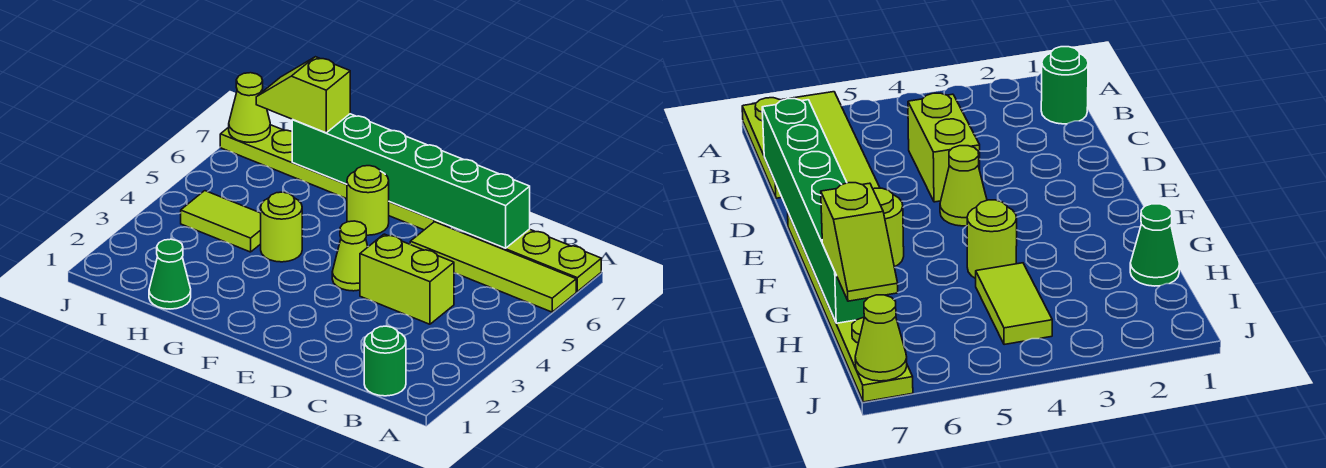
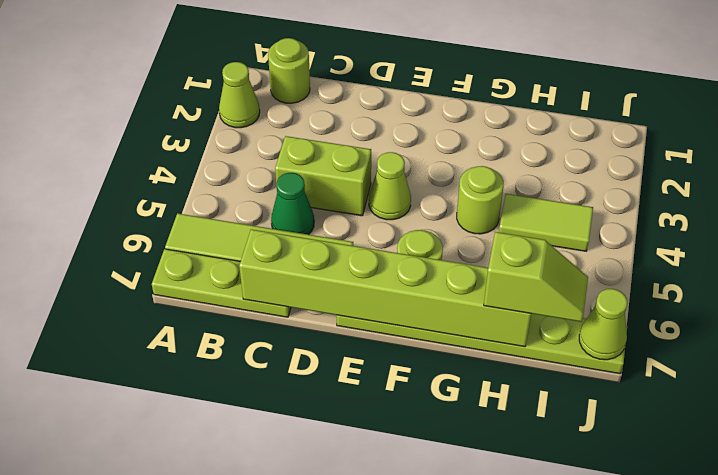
none -> lime cone A2 level 1
green round brick B1 level 1 -> lime round brick B1 level 1
green brick C7:H7 level 2 -> lime brick C7:H7 level 2
green cone H1 level 1 -> green cone C5 level 1

